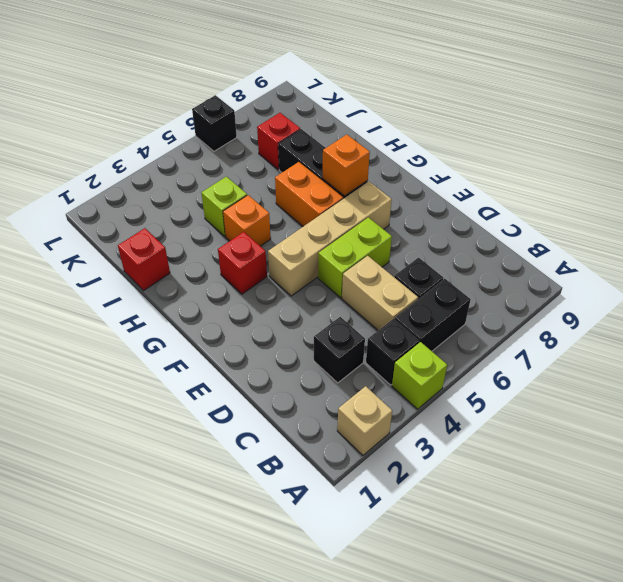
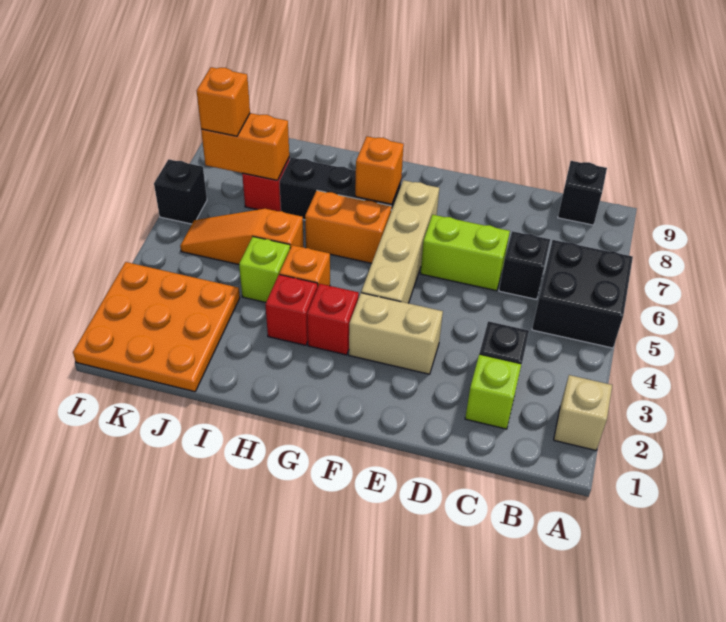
lime brick A4 level 1 -> lime brick C2 level 1
black brick B4 level 1 -> black brick B9 level 1
black brick B5:B6 level 1 -> black brick A5:B6 level 1
tan brick C5:D5 level 1 -> tan brick E3:F3 level 1
lime brick E5:E6 level 1 -> lime brick D6:E6 level 1
red brick I1 level 1 -> red brick H3 level 1
none -> orange slope I5:K5 level 1 top I
none -> orange plate J1:L3 level 1
none -> orange brick J7:K7 level 2
none -> orange brick K7 level 3

